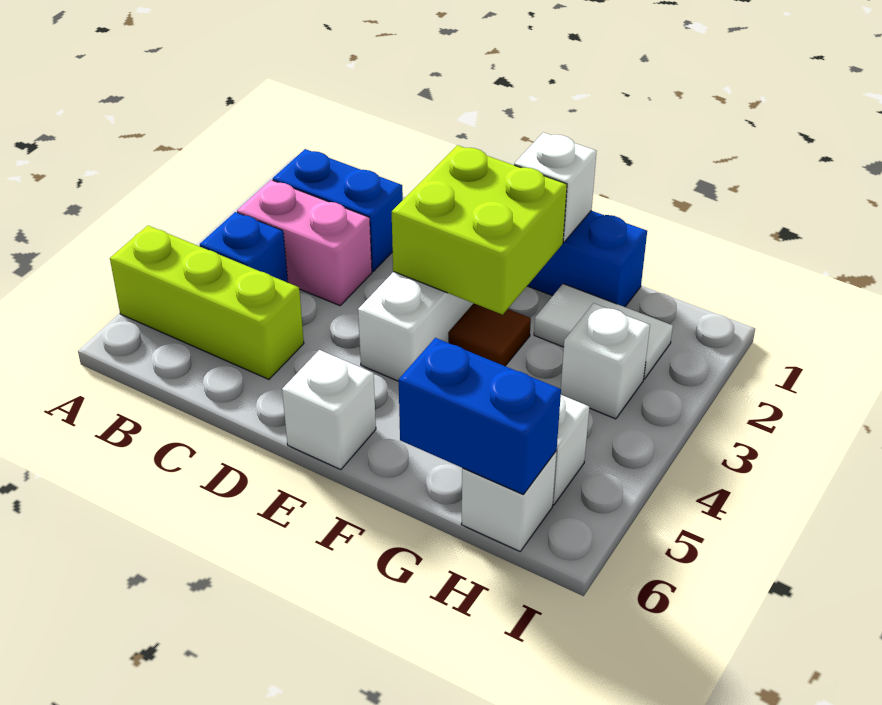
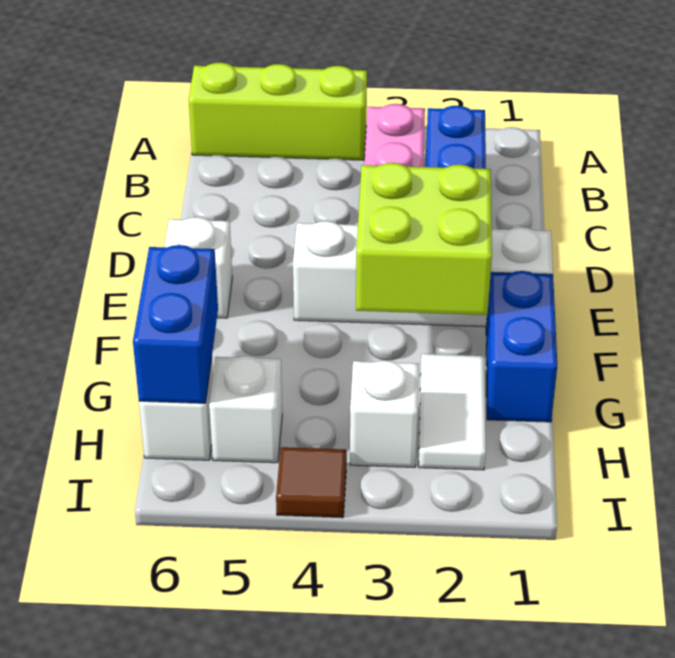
lime brick A5:C5 level 1 -> lime brick A4:A6 level 1
blue brick B4 level 1 -> none
white brick F1 level 2 -> none
brown tile F3 level 1 -> brown tile I4 level 1

